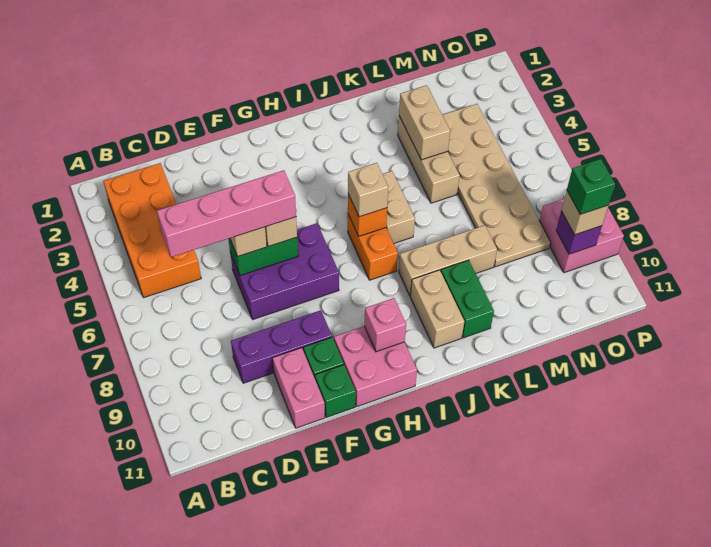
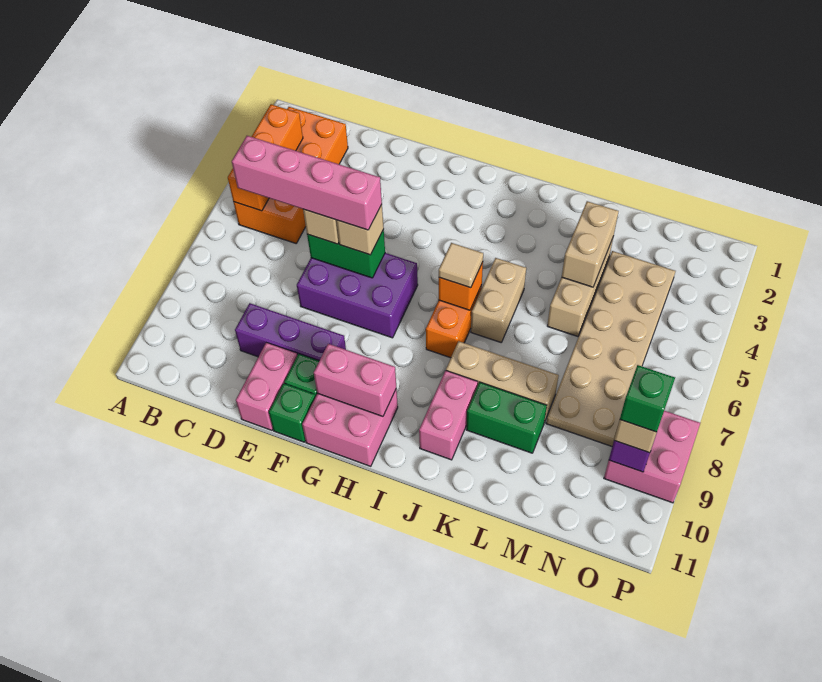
none -> orange brick B3:B5 level 2
pink brick H10 level 2 -> pink brick G10:H10 level 2
tan brick I6 level 3 -> tan tile I6 level 3
tan brick J9:J10 level 1 -> pink brick J9:J10 level 1
green brick K9:K10 level 1 -> green brick K9:L9 level 1

